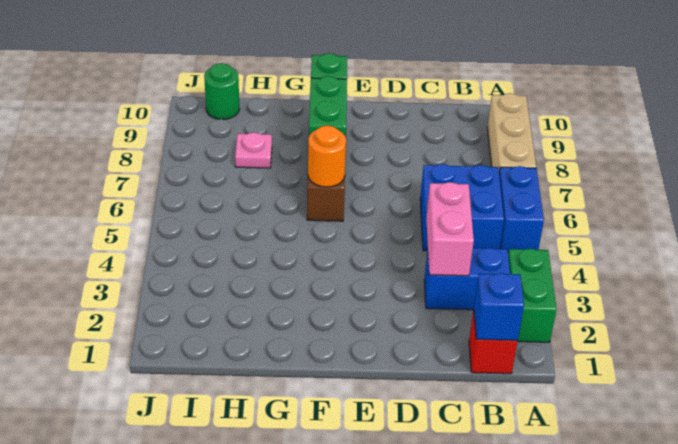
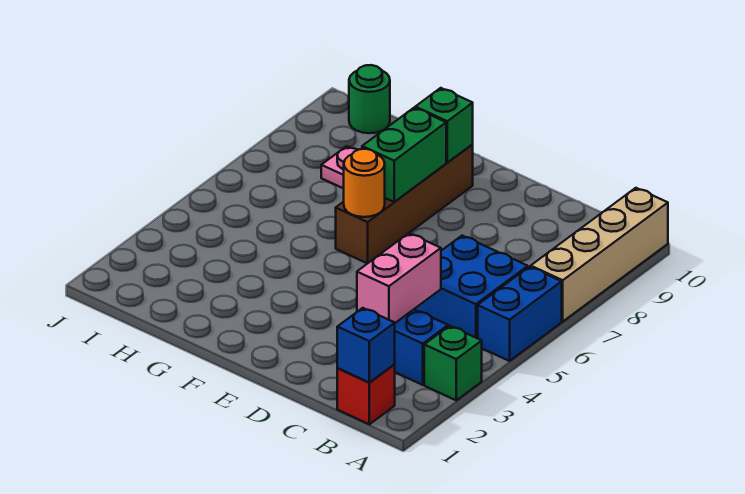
green brick A2:A3 level 1 -> green brick A3 level 1
tan brick A7:A9 level 1 -> tan brick A7:A10 level 1

